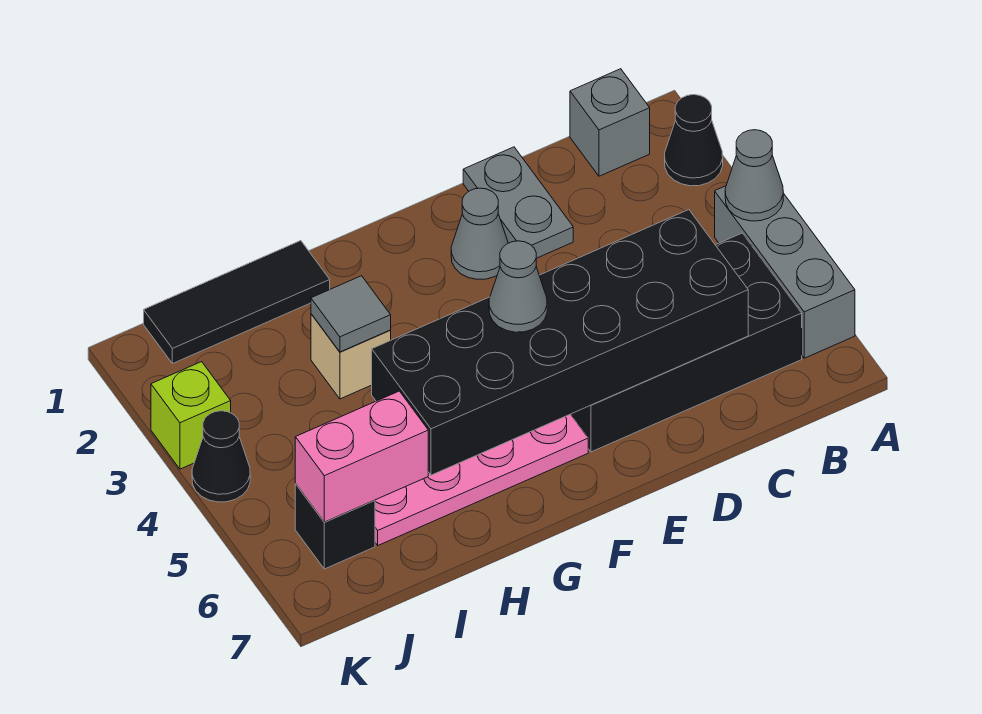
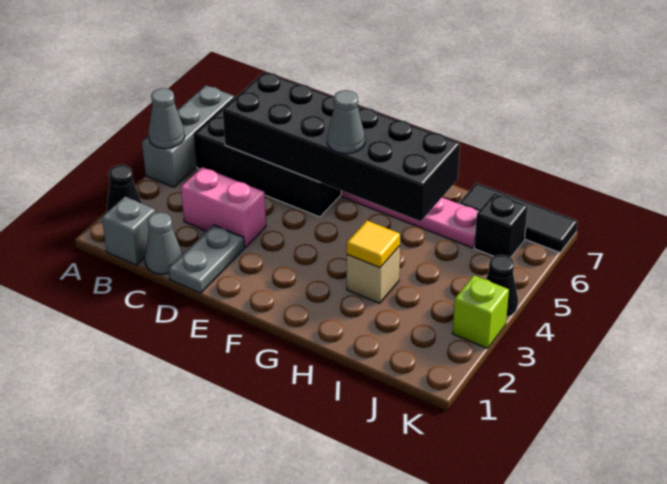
grey cone E2 level 1 -> grey cone C1 level 1
black tile H1:J1 level 1 -> black tile I7:K7 level 1
grey tile H3 level 2 -> yellow tile H3 level 2
pink brick I6:J6 level 2 -> pink brick C3:D3 level 1

